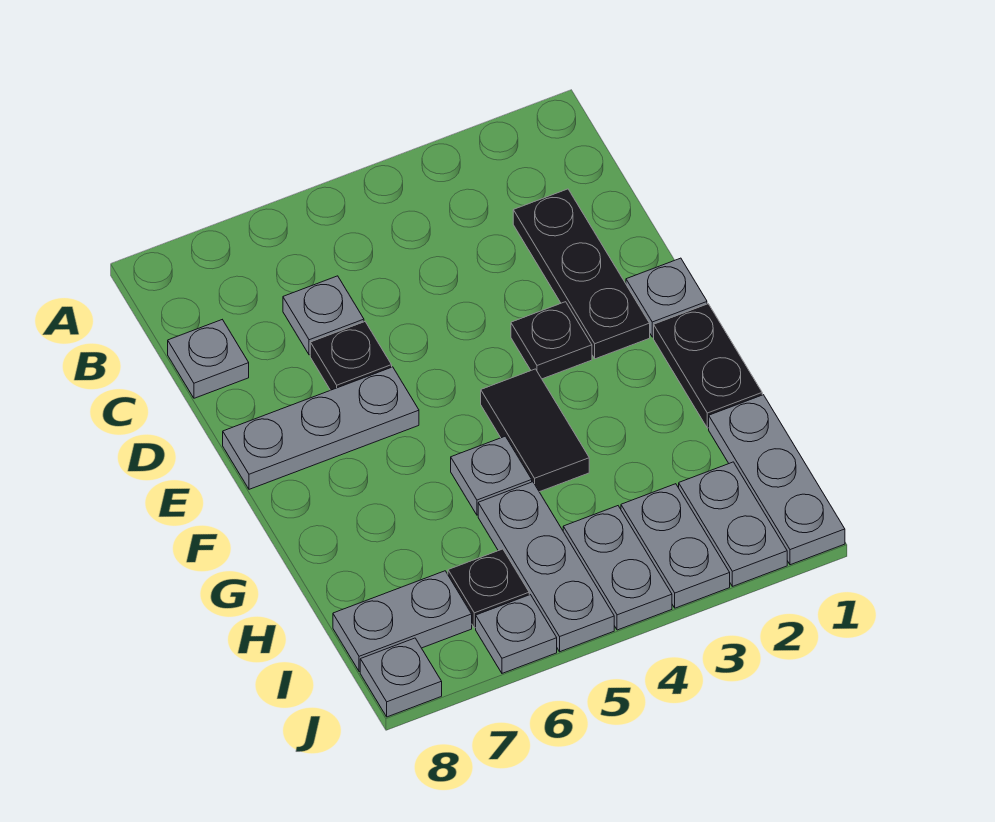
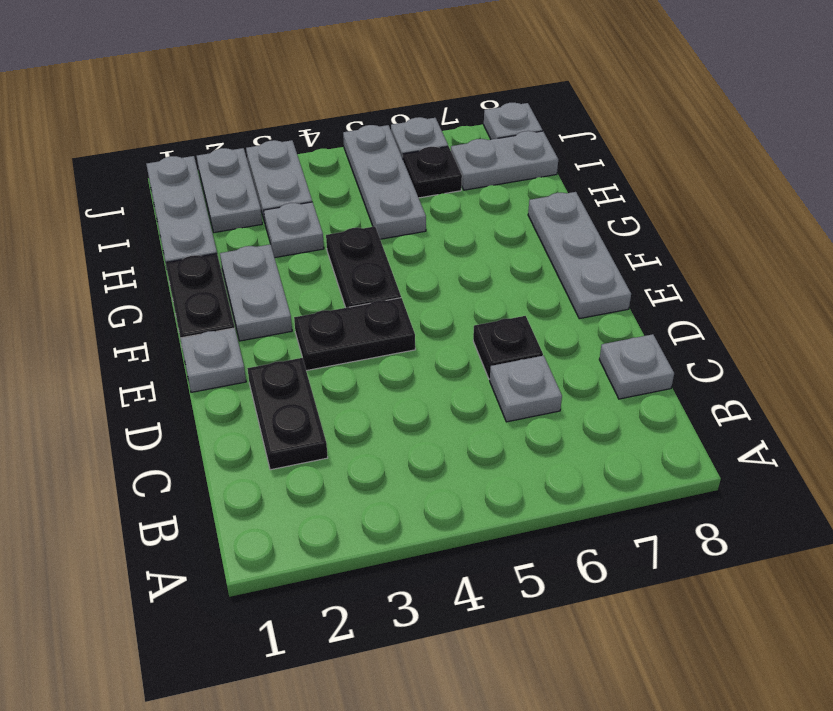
black plate C2:E2 level 1 -> black plate C2:D2 level 1
black plate E3 level 1 -> black plate E3:E4 level 1
grey plate E6:E8 level 1 -> grey plate E8:G8 level 1
black tile F4:G4 level 1 -> black plate F4:G4 level 1
grey plate G5 level 1 -> grey plate H3 level 1
grey plate I4:J4 level 1 -> grey plate F2:G2 level 1

